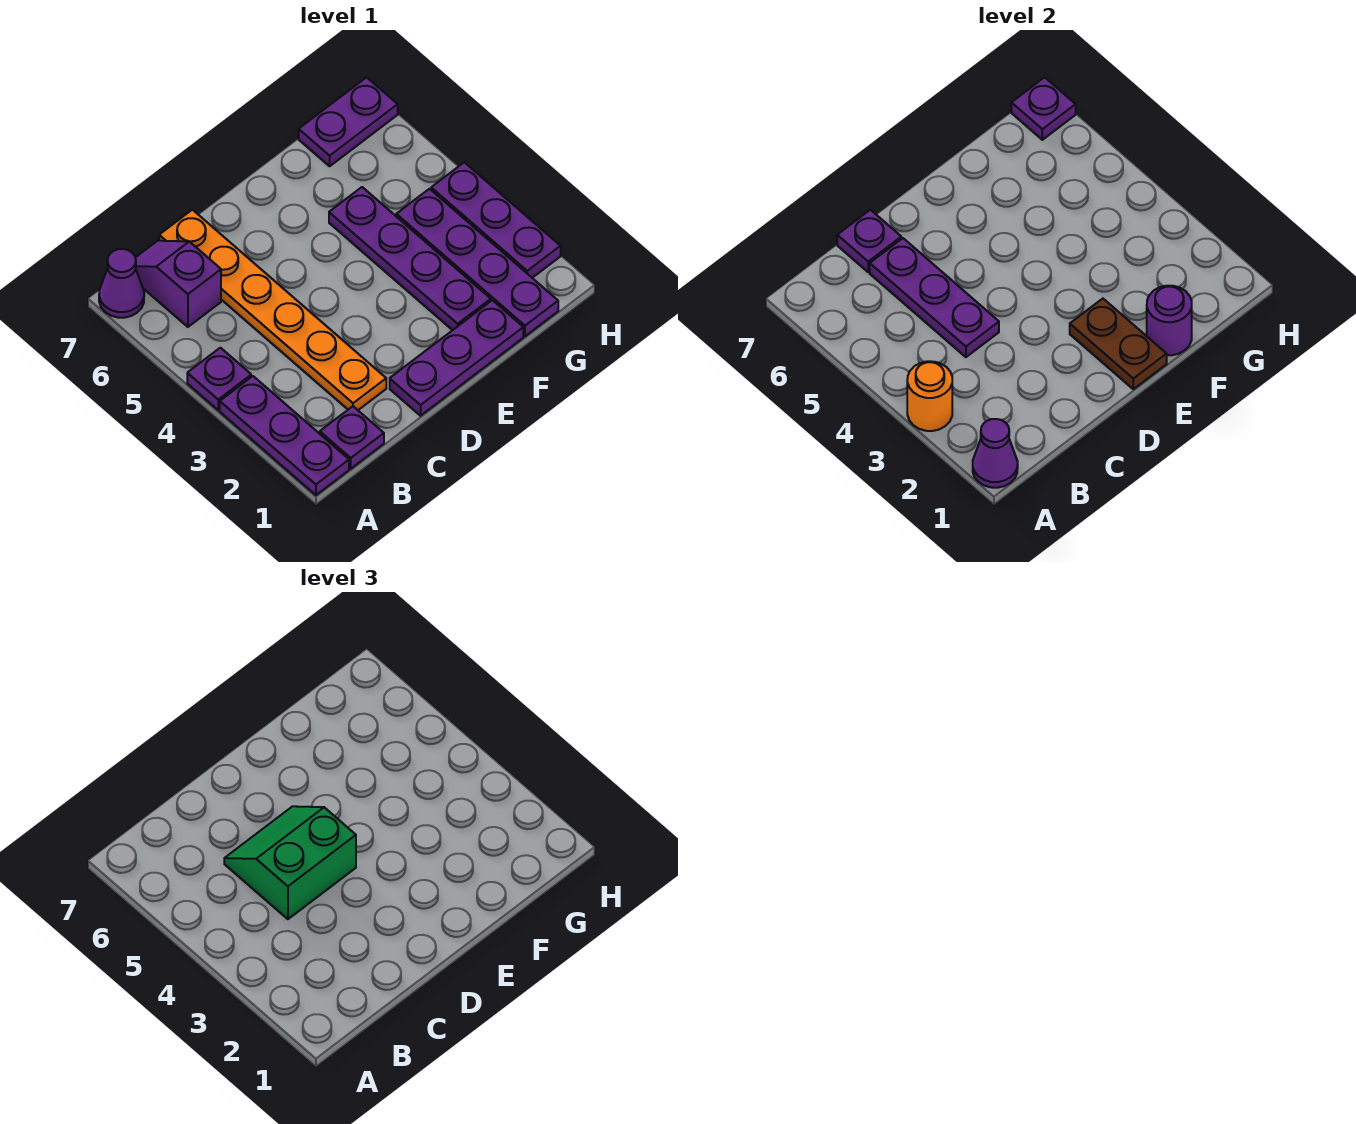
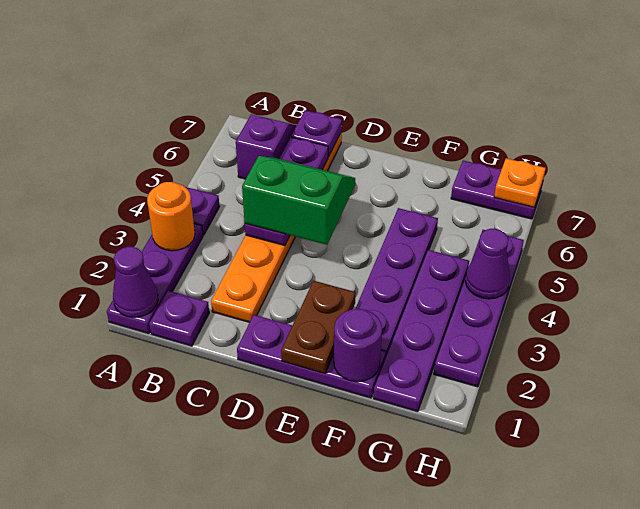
purple cone A7 level 1 -> purple cone H4 level 2
purple plate H2:H4 level 1 -> purple plate H2:H5 level 1
purple plate H7 level 2 -> orange plate H7 level 2

